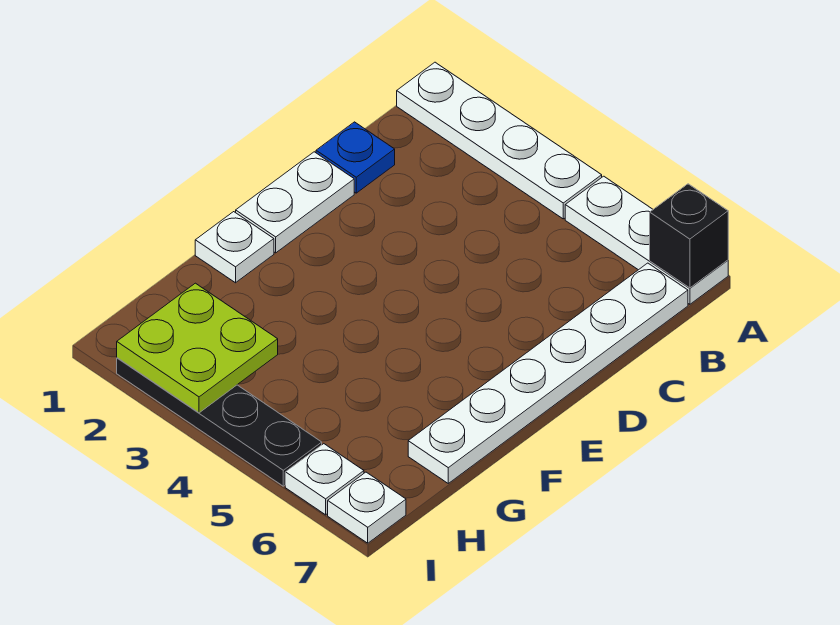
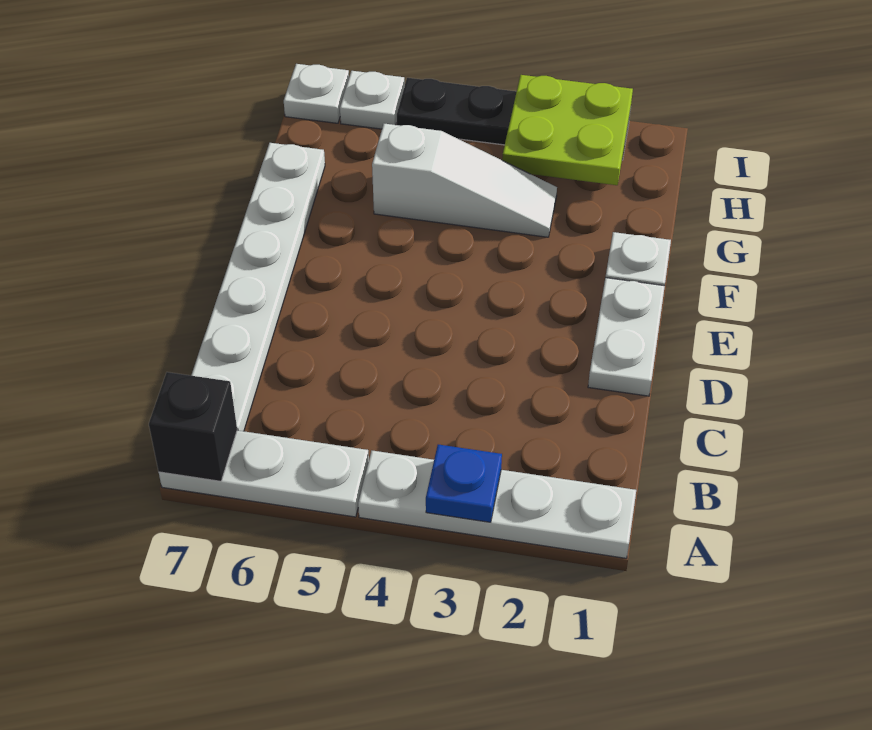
blue plate C1 level 1 -> blue plate A3 level 2
none -> white slope G3:G5 level 1 top 5

